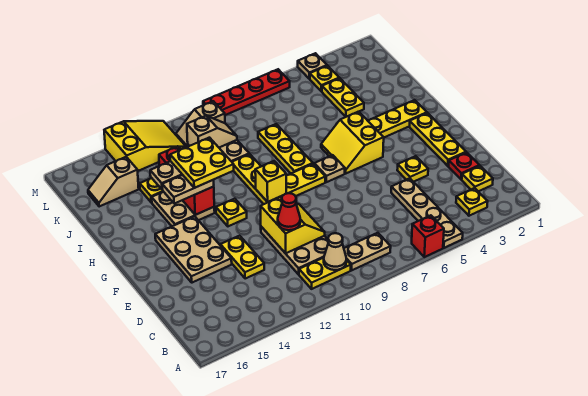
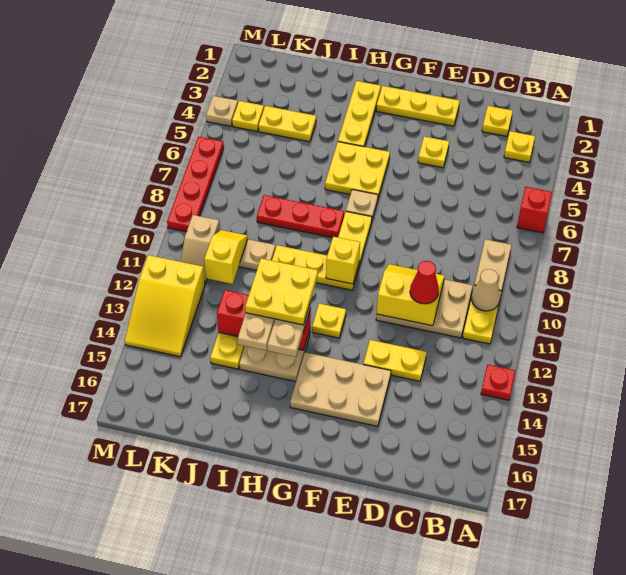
tan plate A5:D5 level 1 -> none
red plate D2 level 1 -> red plate A13 level 1
yellow slope G5:H6 level 1 top 5 -> yellow plate G5:H6 level 1
yellow plate H8:J8 level 1 -> red plate H8:J8 level 1
tan slope K10:K11 level 2 top 11 -> yellow slope K10:K11 level 2 top 11
tan slope K15:K16 level 1 top 15 -> none
yellow slope L12:M14 level 1 top 14 -> yellow slope L12:M14 level 1 top 12

